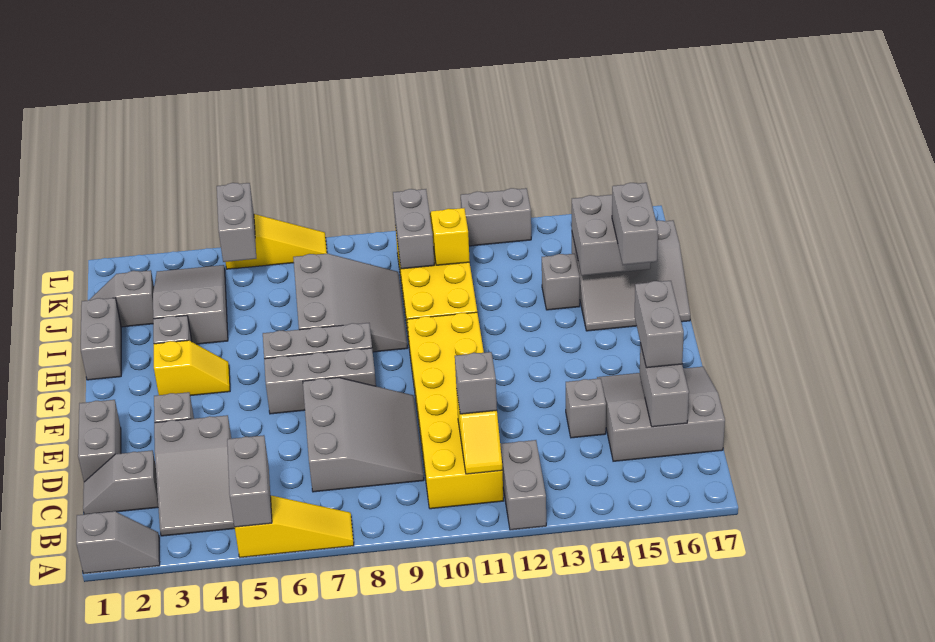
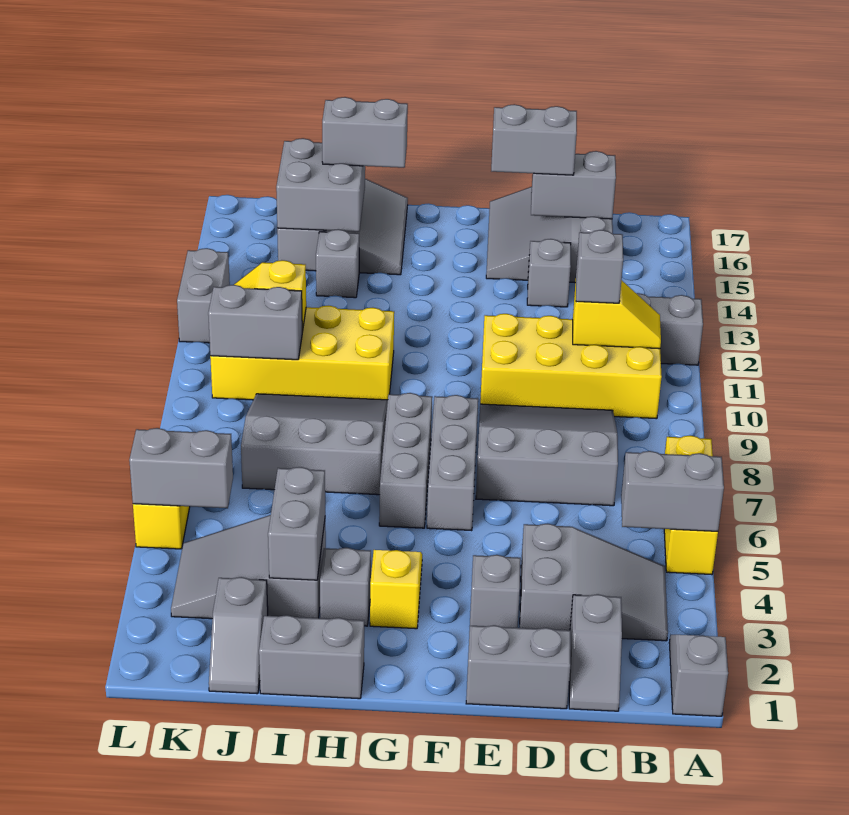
yellow slope A5:A7 level 1 top 5 -> yellow brick A5:A7 level 1
yellow brick B10:G11 level 1 -> yellow brick B10:E11 level 1
none -> grey brick I3:I4 level 2

